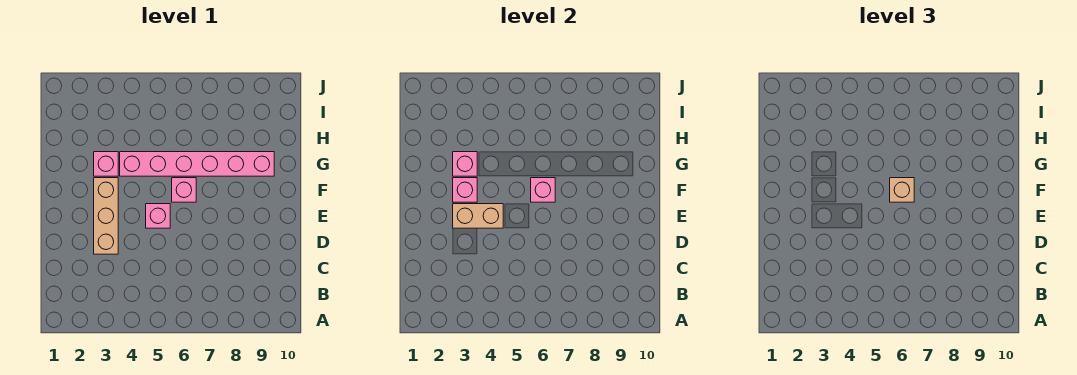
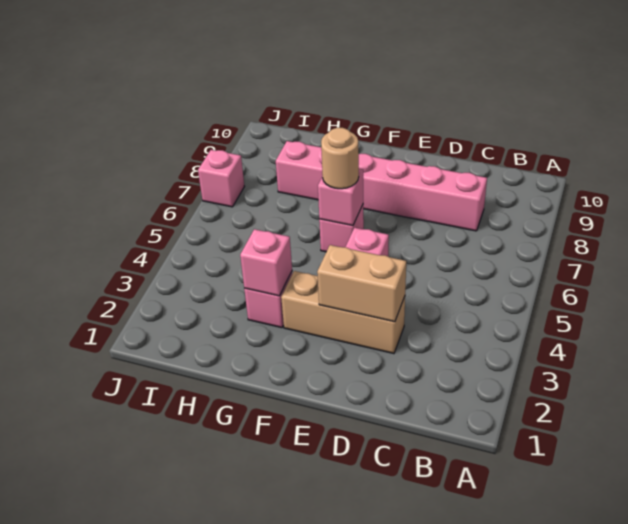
tan brick E3:E4 level 2 -> tan brick D3:E3 level 2
pink brick F3 level 2 -> pink brick J7 level 1
tan brick F6 level 3 -> tan round brick F6 level 3
pink brick G4:G9 level 1 -> pink brick C8:H8 level 1

